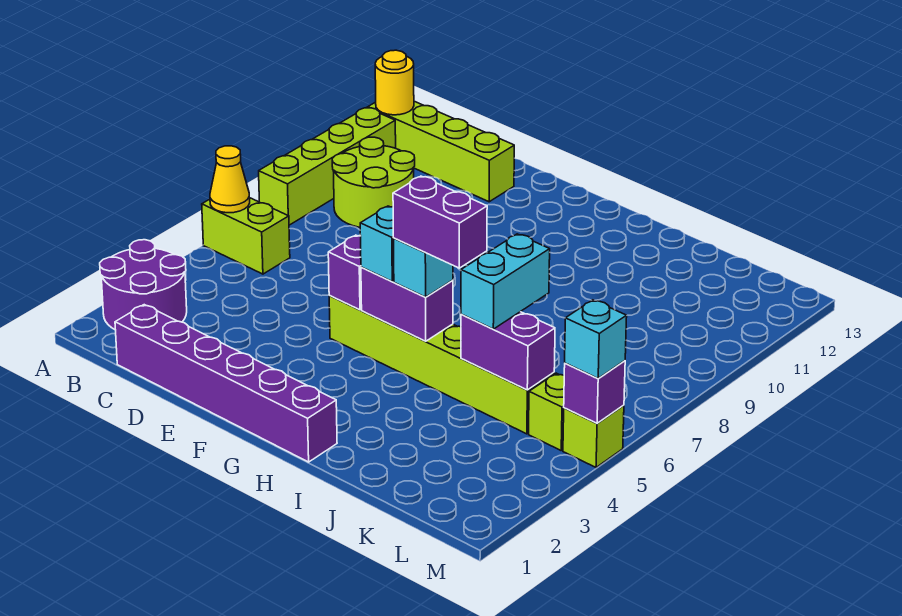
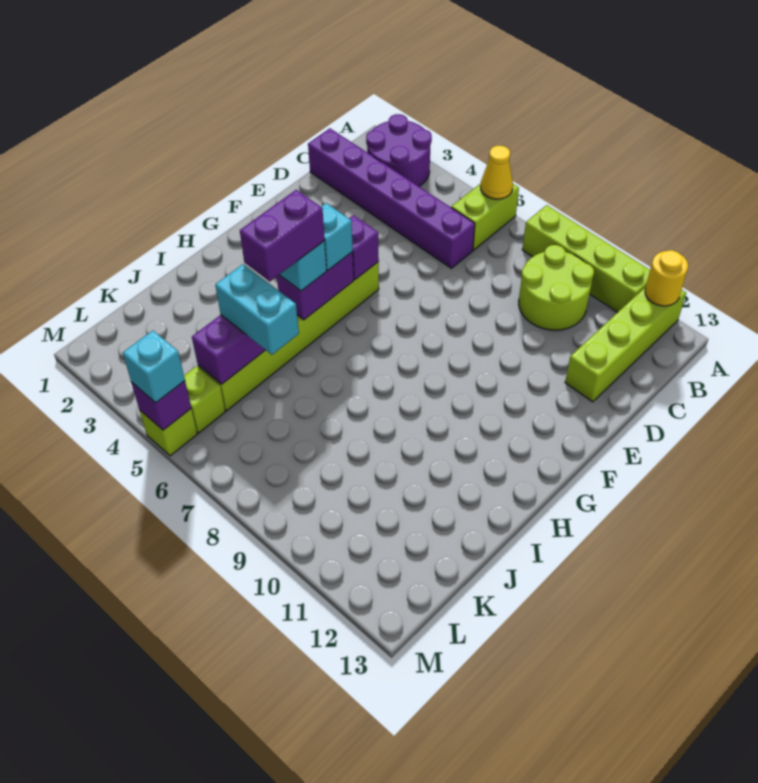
purple brick C1:H1 level 1 -> purple brick C1:C6 level 1

